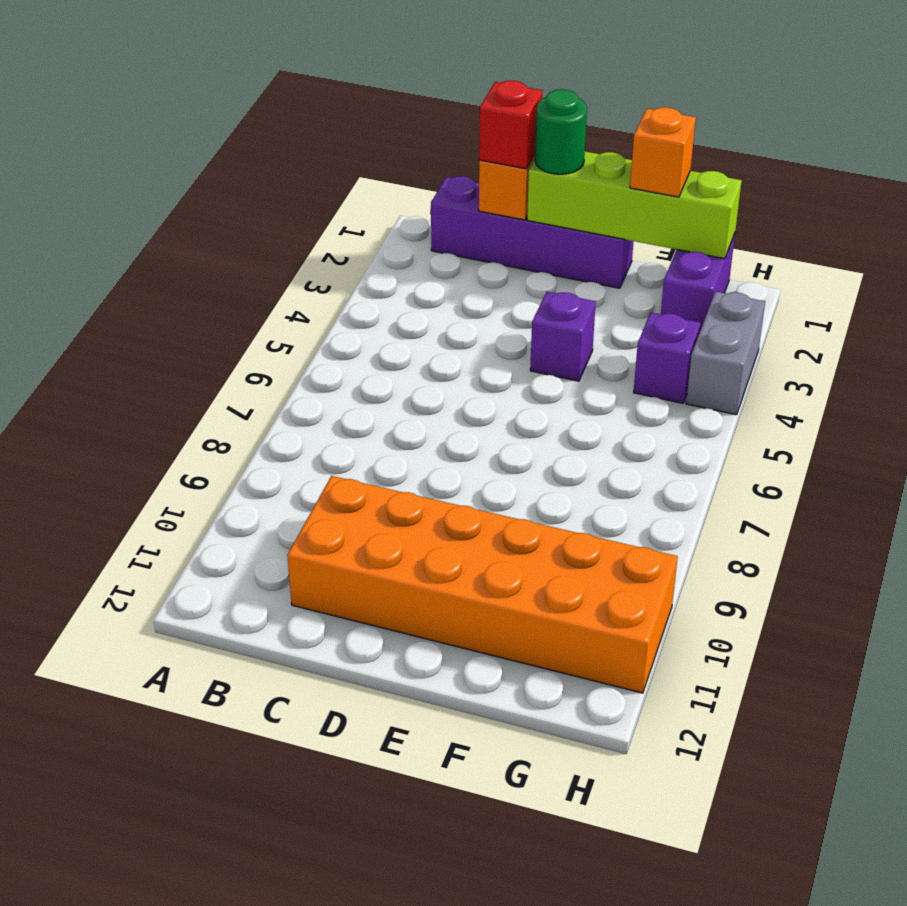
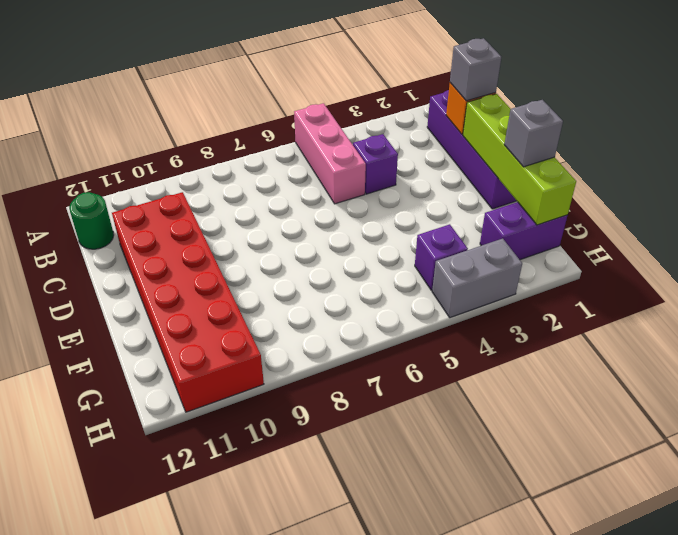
none -> pink brick A5:C5 level 1
red brick C1 level 3 -> grey brick C1 level 3
orange brick C10:H11 level 1 -> red brick C10:H11 level 1
green round brick D1 level 3 -> green round brick B12 level 1
purple brick E4 level 1 -> purple brick C4 level 1
orange brick F1 level 3 -> grey brick F1 level 3

